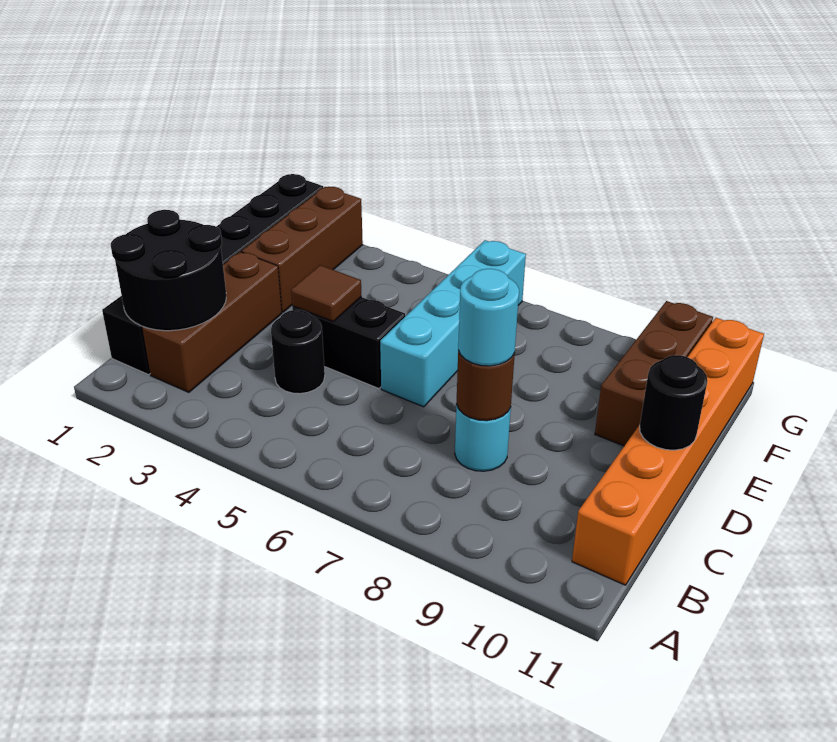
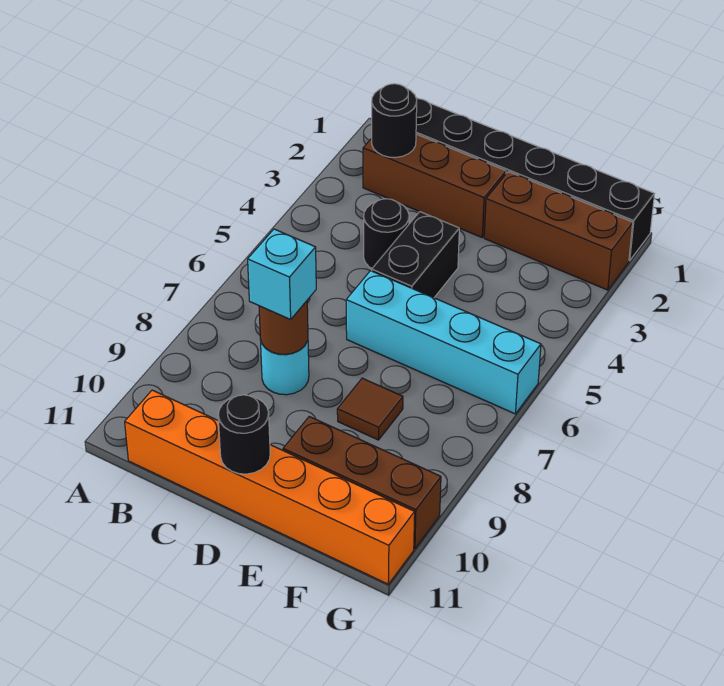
black round brick B1:C2 level 2 -> black round brick B2 level 2
cyan round brick C8 level 3 -> cyan brick C8 level 3
brown tile D4 level 2 -> brown tile E8 level 1

